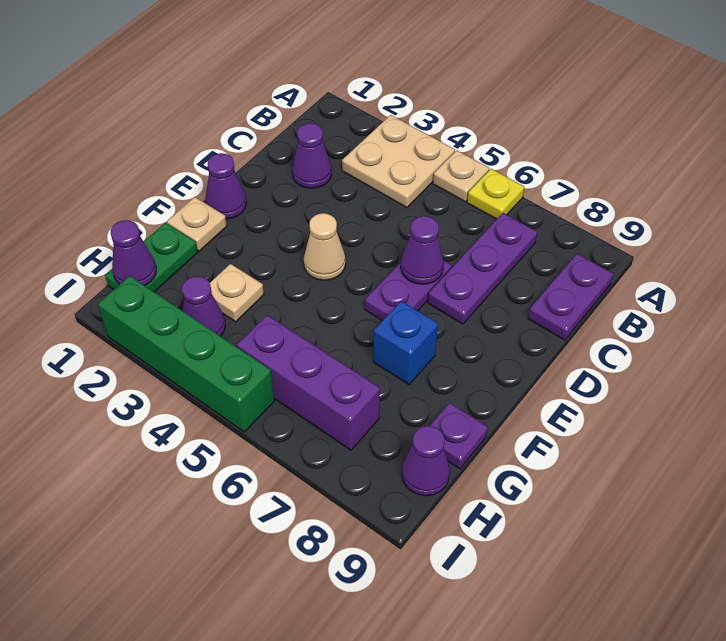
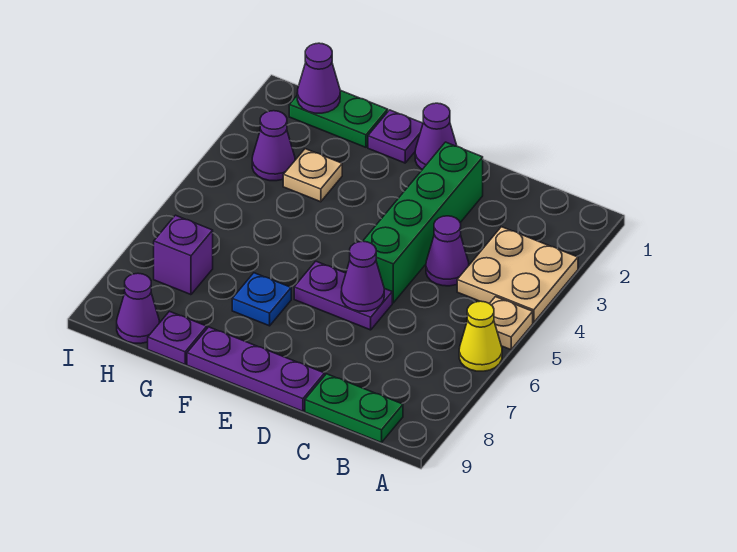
yellow plate A6 level 1 -> yellow cone A6 level 1
purple plate B7:D7 level 1 -> purple plate D9:F9 level 1
purple plate B9:C9 level 1 -> green plate B9:C9 level 1
purple cone C2 level 1 -> purple cone C4 level 1
tan cone E4 level 1 -> none
tan plate F1 level 1 -> purple plate F1 level 1
blue brick F7 level 1 -> blue plate F7 level 1
purple brick H5:H7 level 1 -> purple brick H7 level 1
green brick I2:I5 level 1 -> green brick D2:D5 level 1

